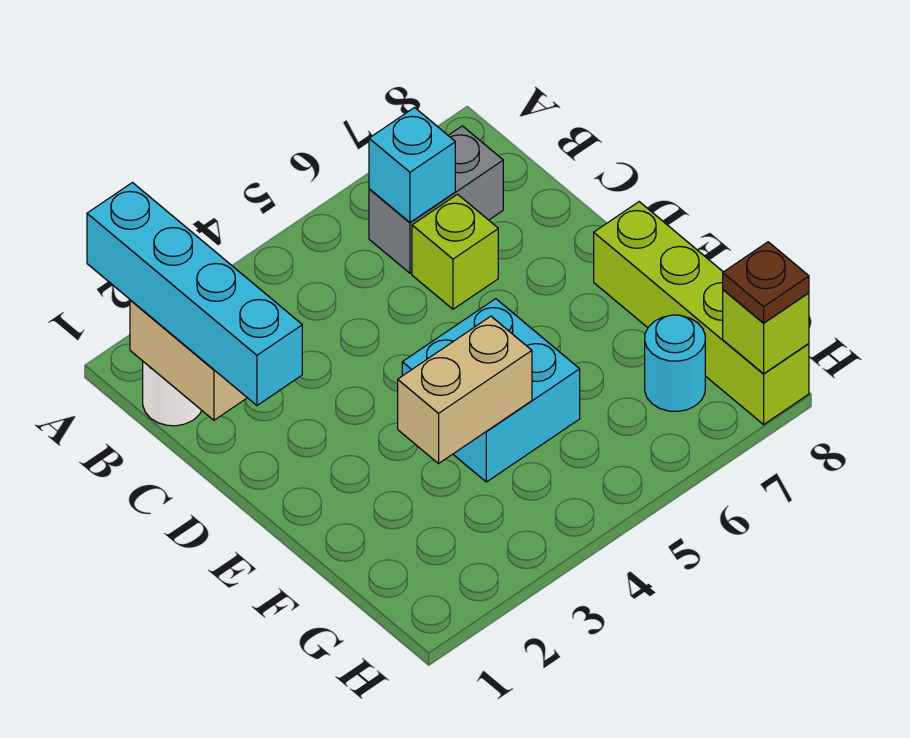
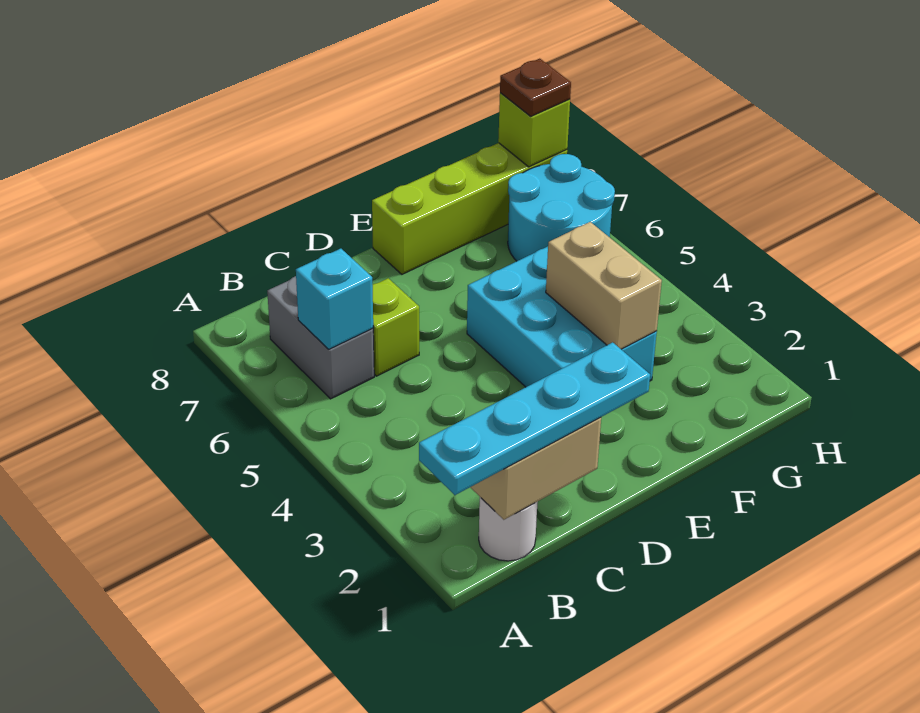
cyan brick A1:D1 level 3 -> cyan plate A1:D1 level 3
cyan brick E4:F5 level 1 -> cyan brick E3:F5 level 1
cyan round brick G7 level 1 -> cyan round brick G6:H7 level 1

